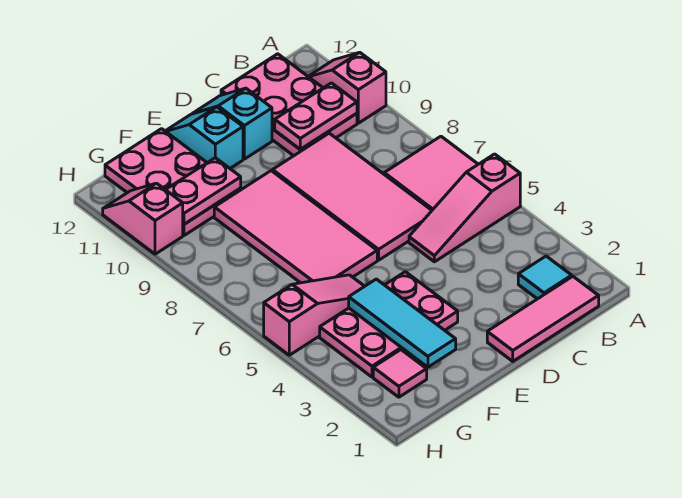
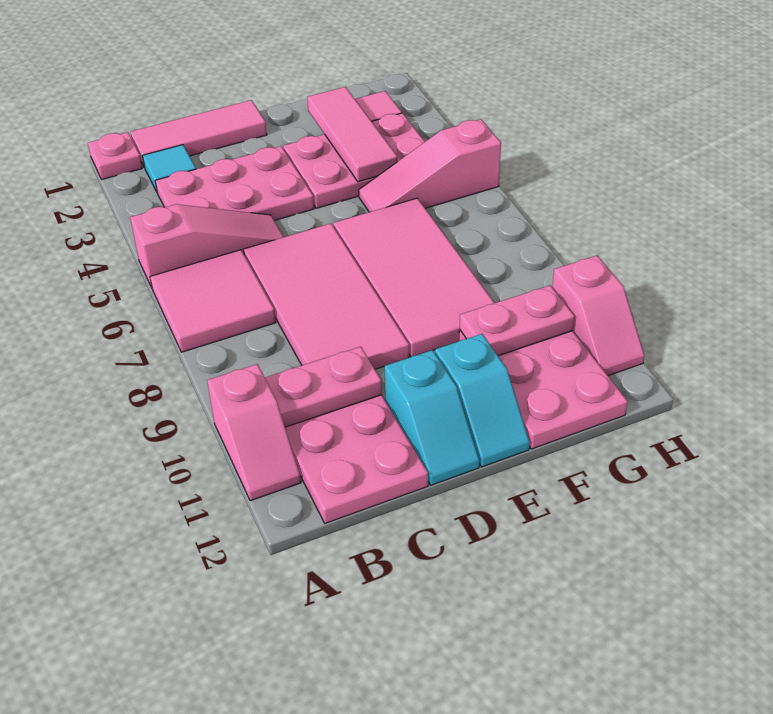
none -> pink plate A1 level 1
none -> pink plate B3:D4 level 1
cyan tile F2:F4 level 2 -> pink tile F2:F4 level 2

